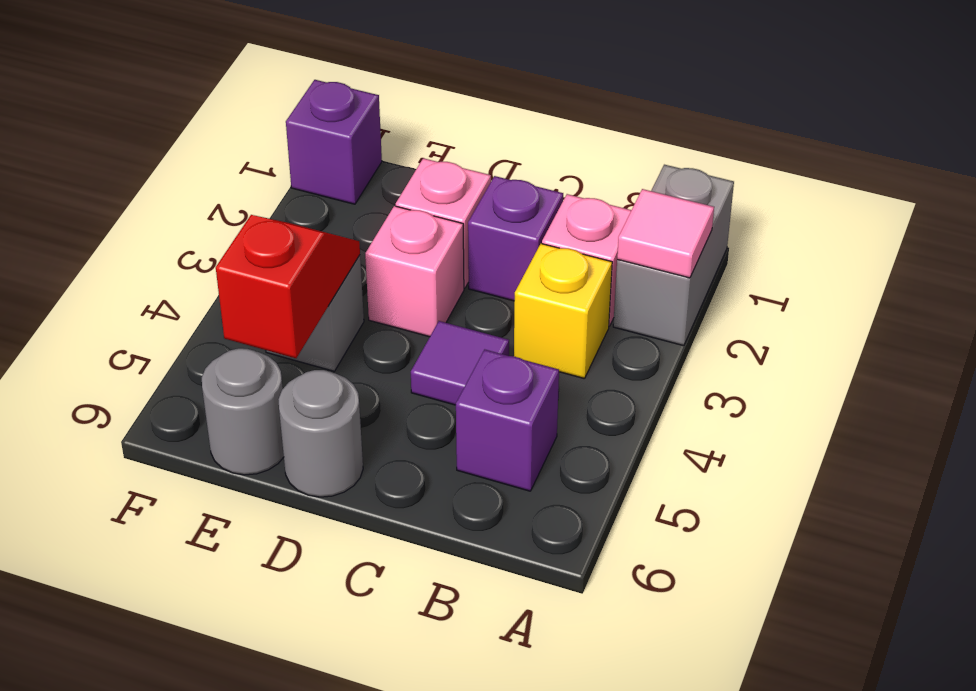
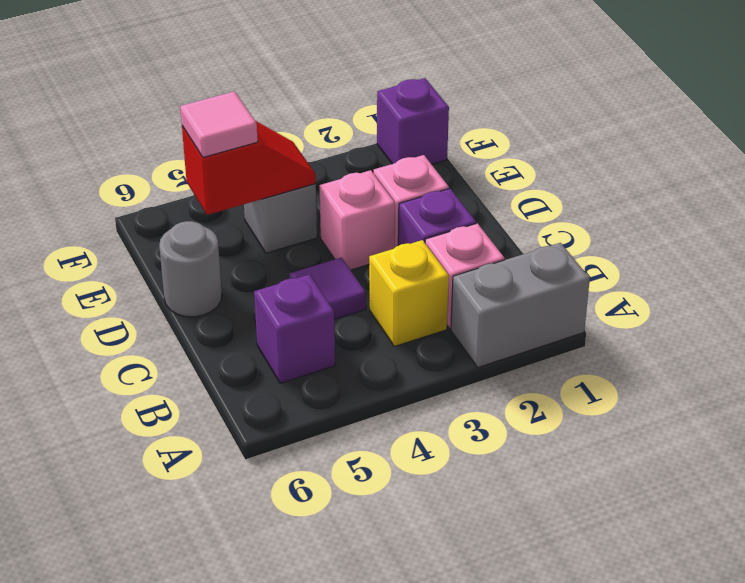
pink tile A2 level 2 -> pink tile E5 level 3
grey round brick E6 level 1 -> none

